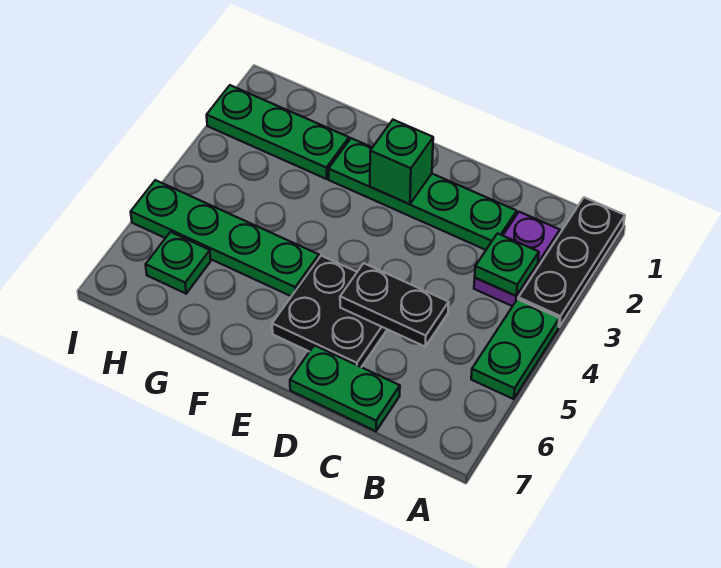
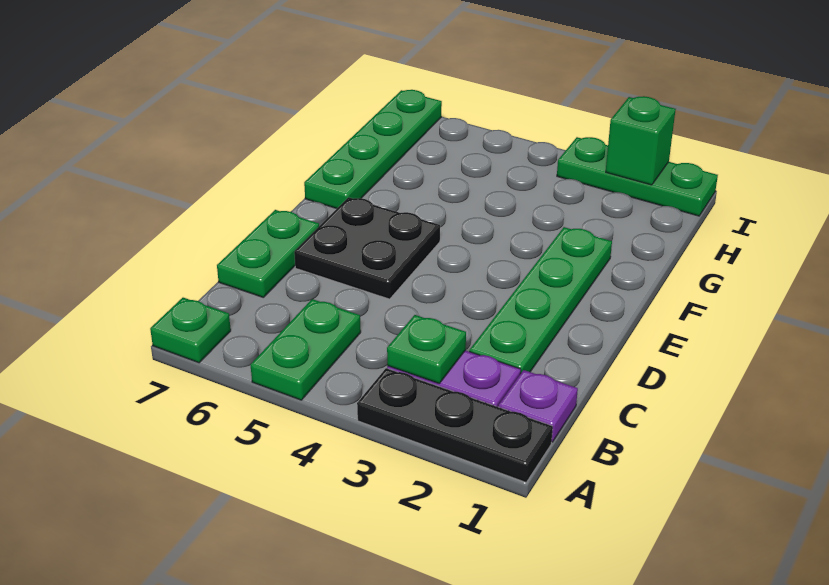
green plate A4:A5 level 1 -> green plate A5:B5 level 1
none -> purple plate B1 level 1
black plate C5:D5 level 2 -> none
green brick E2 level 2 -> green brick I2 level 2
green plate F5:I5 level 1 -> green plate F7:I7 level 1
green plate G2:I2 level 1 -> green plate I1:I3 level 1
green plate H6 level 1 -> green plate A7 level 1

